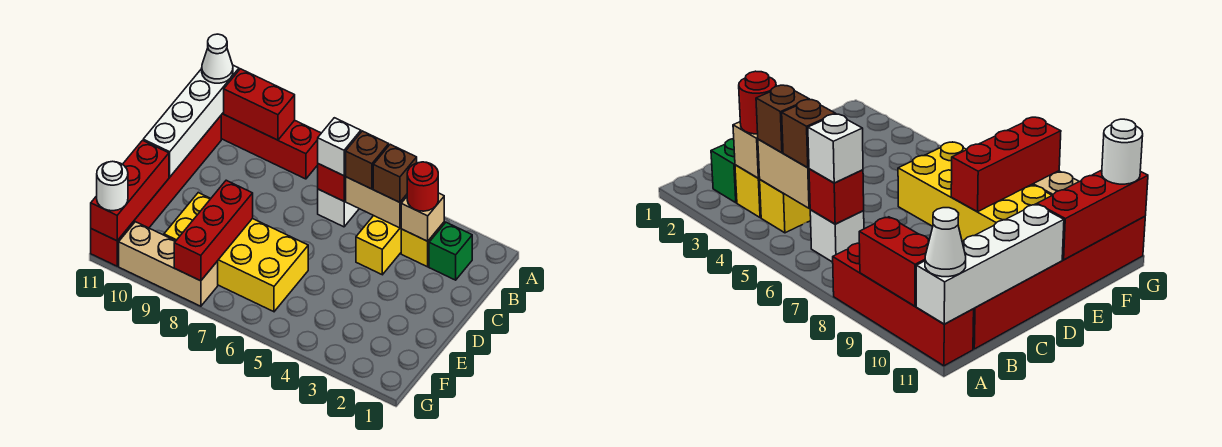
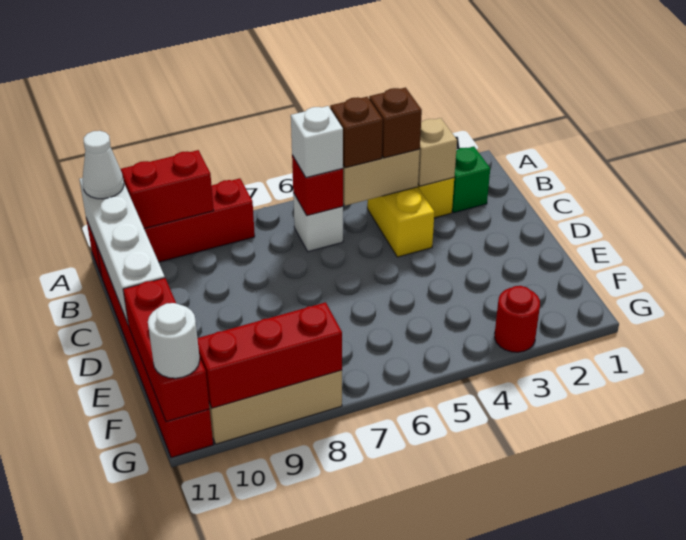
red round brick B3 level 3 -> red round brick G3 level 1
yellow brick E6:F9 level 1 -> none
red brick E8:G8 level 2 -> red brick G8:G10 level 2

